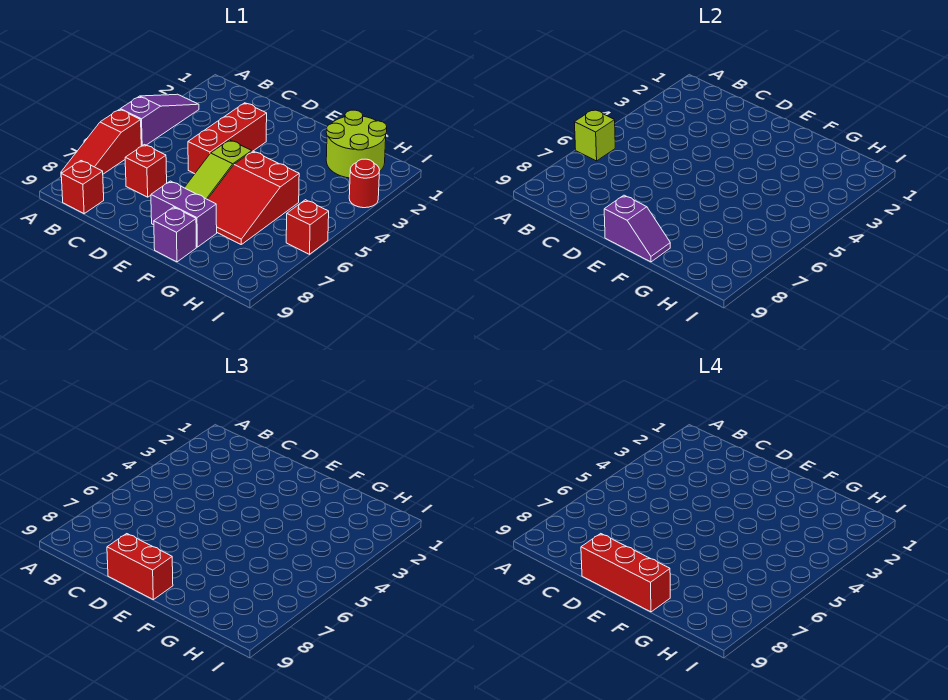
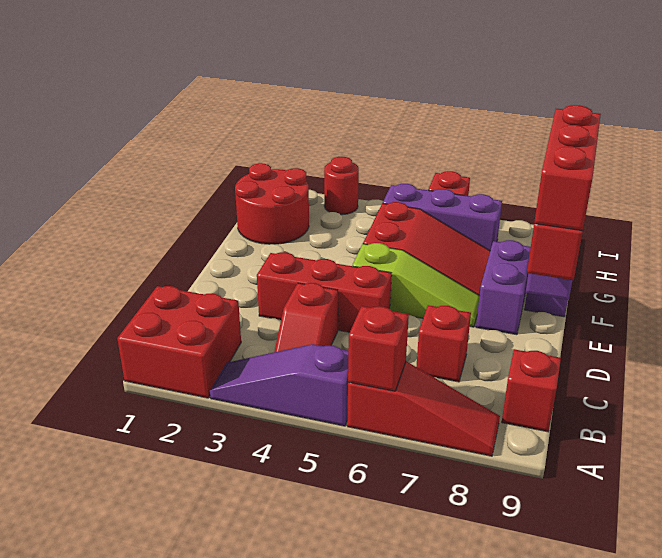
none -> red brick A1:B2 level 1
lime brick A6 level 2 -> red brick A6 level 2
none -> red slope B4:C4 level 1 top C
lime round brick G1:H2 level 1 -> red round brick G1:H2 level 1
none -> purple brick H5:H7 level 1

